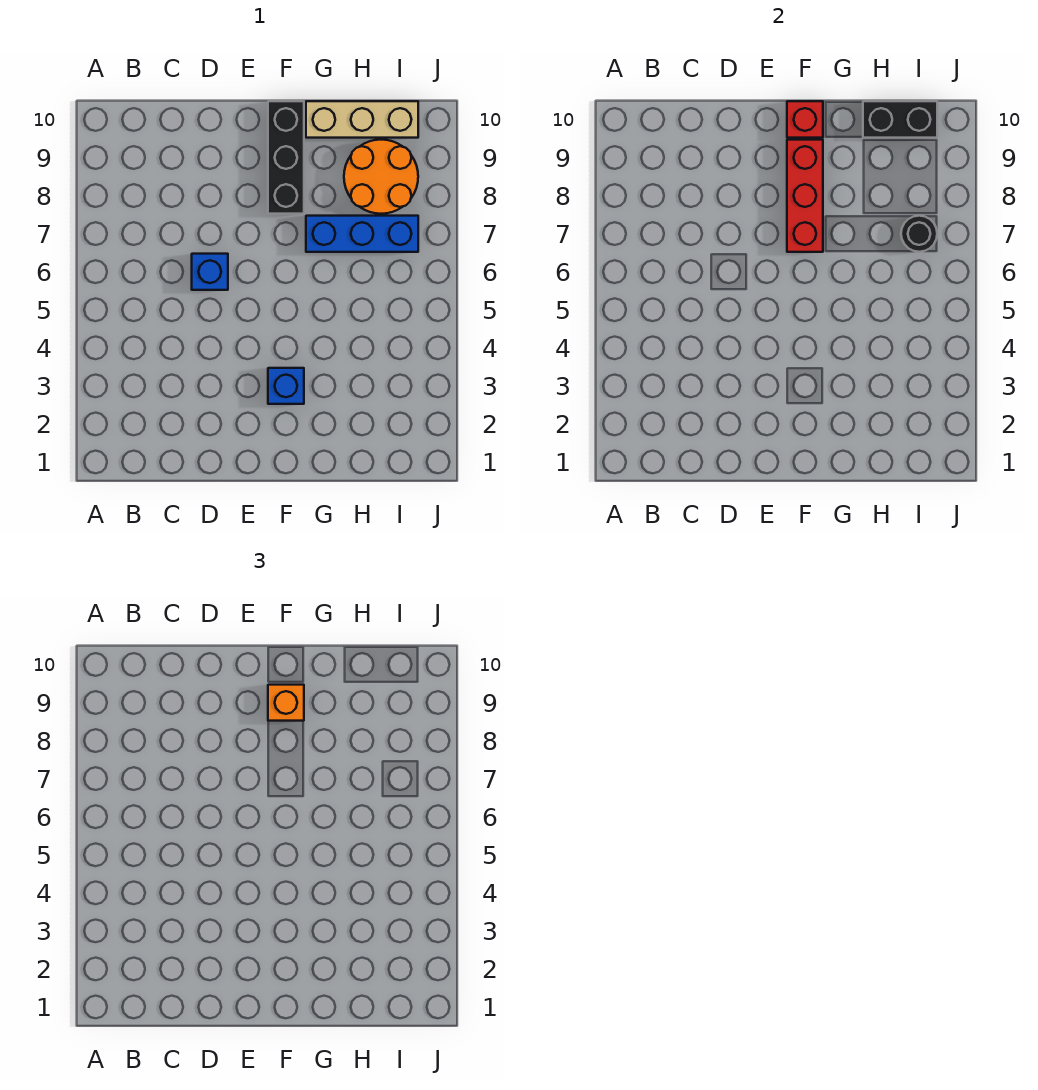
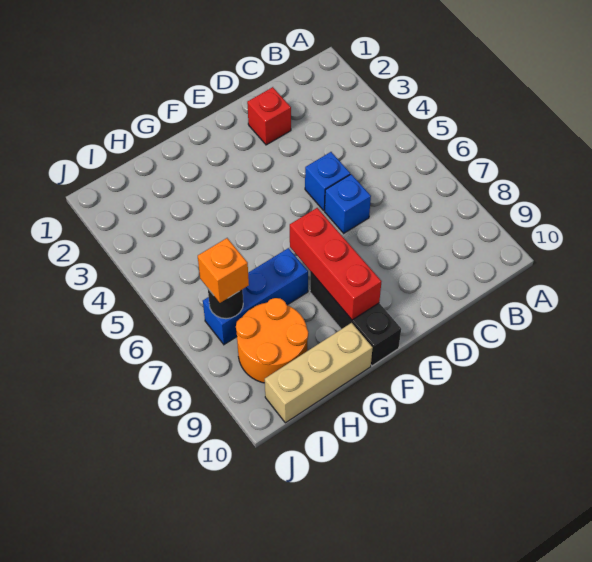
blue brick F3 level 1 -> blue brick D5 level 1
orange brick F9 level 3 -> orange brick I7 level 3
red brick F10 level 2 -> red brick D2 level 1
black brick H10:I10 level 2 -> none

